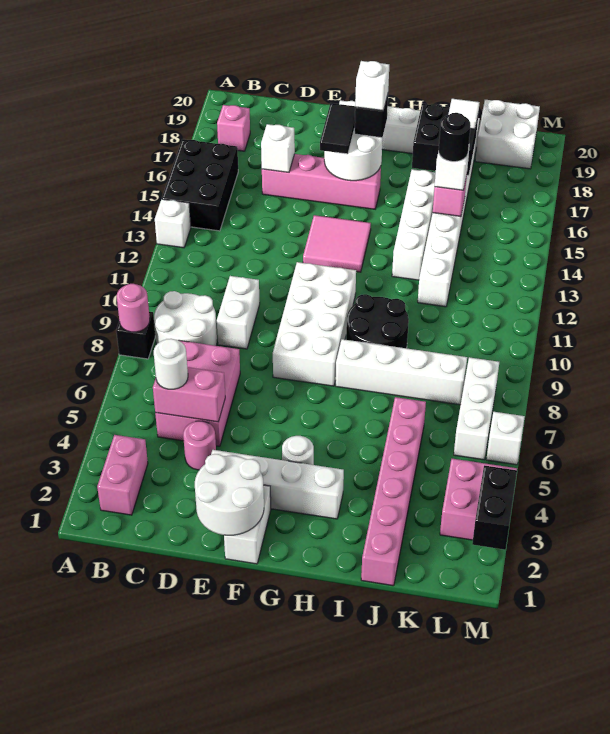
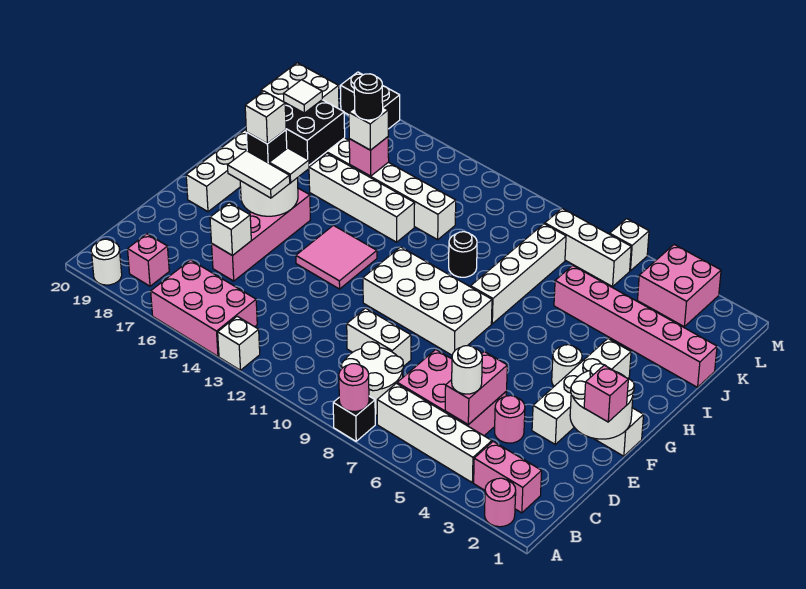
none -> pink round brick A2 level 1
black brick A14:B16 level 1 -> pink brick A14:B16 level 1
none -> white round brick A19 level 1
none -> white brick B4:B7 level 1
none -> pink brick E1 level 3
black tile F16:F17 level 3 -> white tile F16:F17 level 3
none -> white tile G16 level 3
black round brick H9:I10 level 1 -> black round brick I10 level 1
black brick M2:M3 level 2 -> black brick M17:M18 level 1

